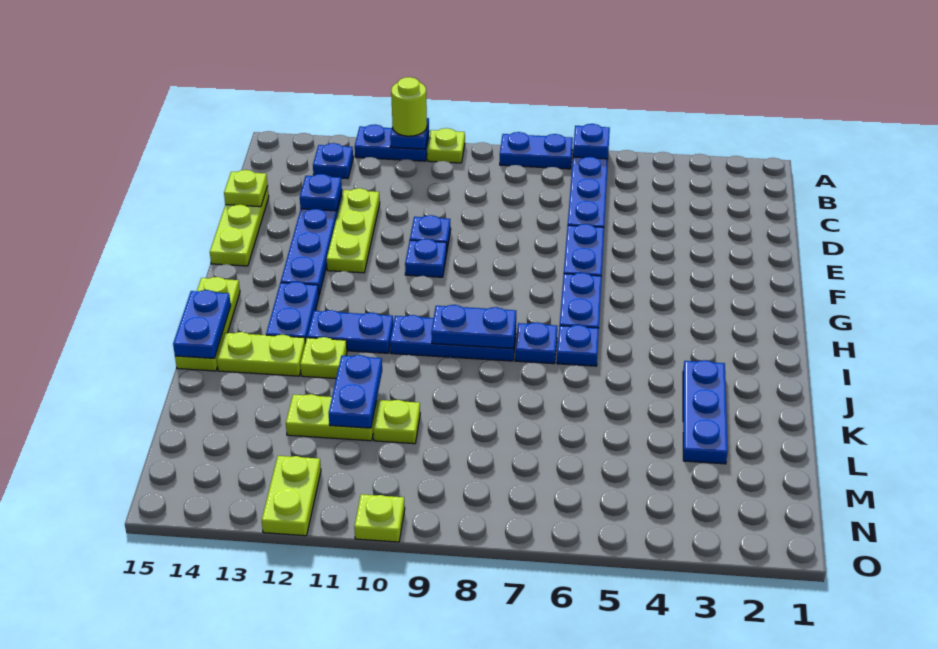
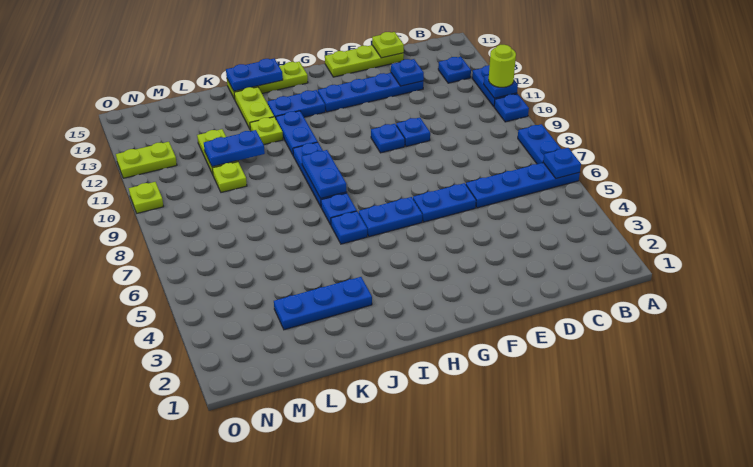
lime plate A10 level 1 -> blue plate A10 level 1
lime plate D12:F12 level 1 -> none

